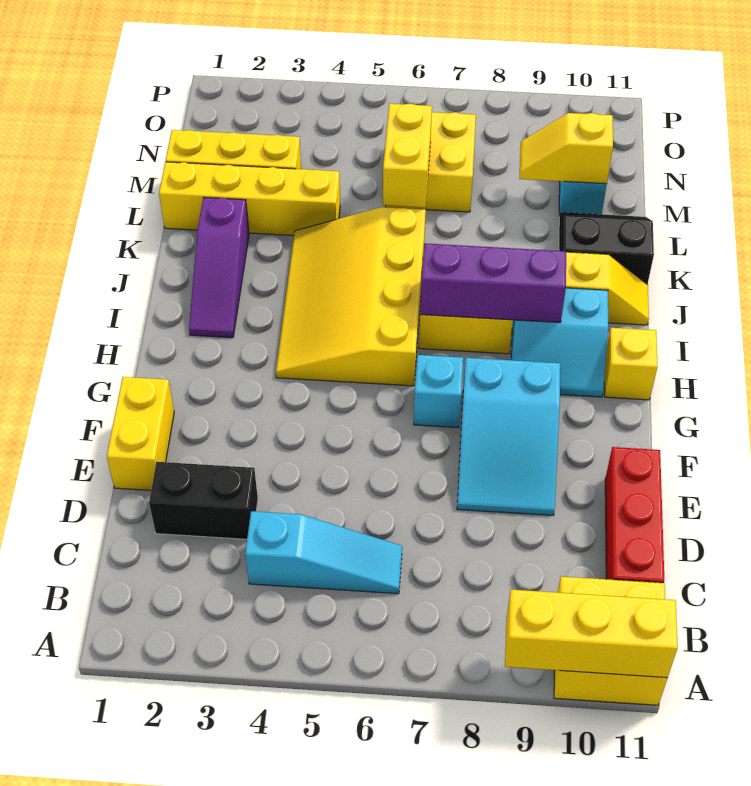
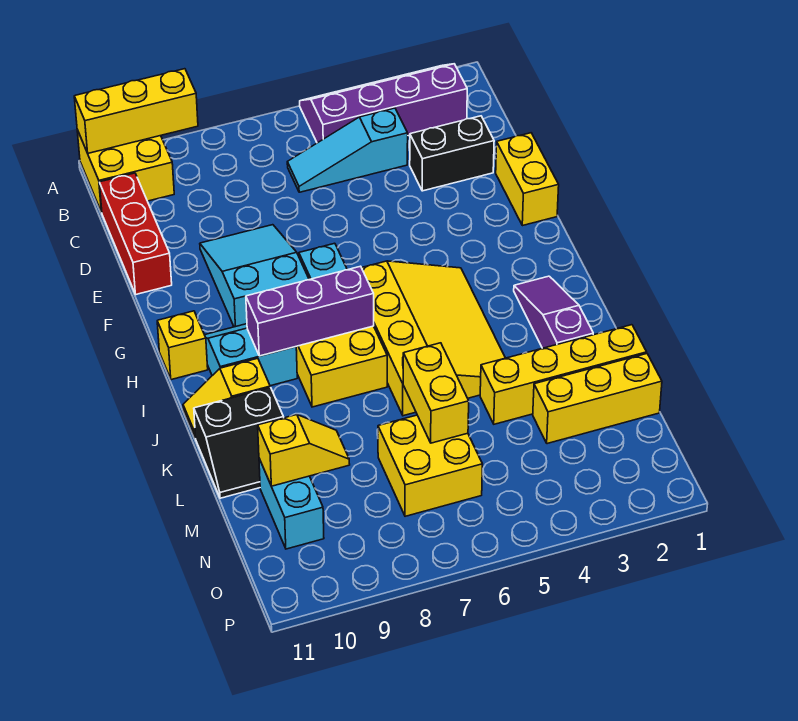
none -> purple slope A2:B5 level 1 top B

